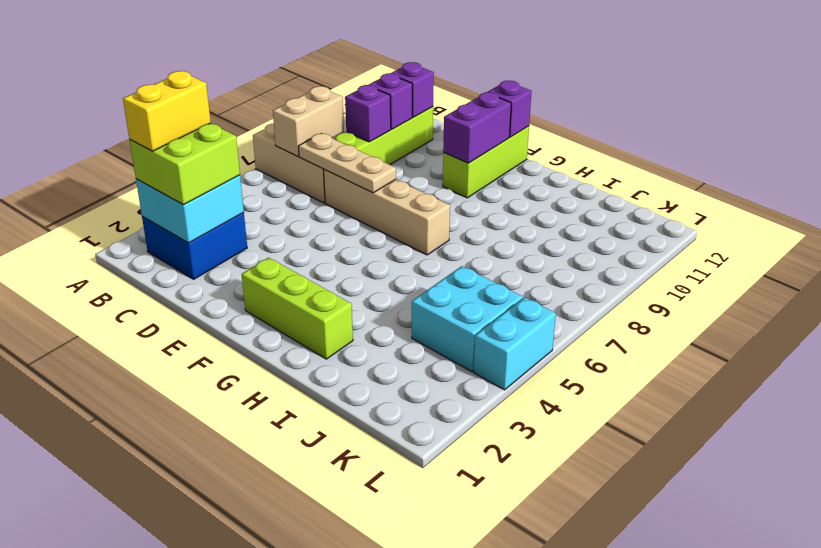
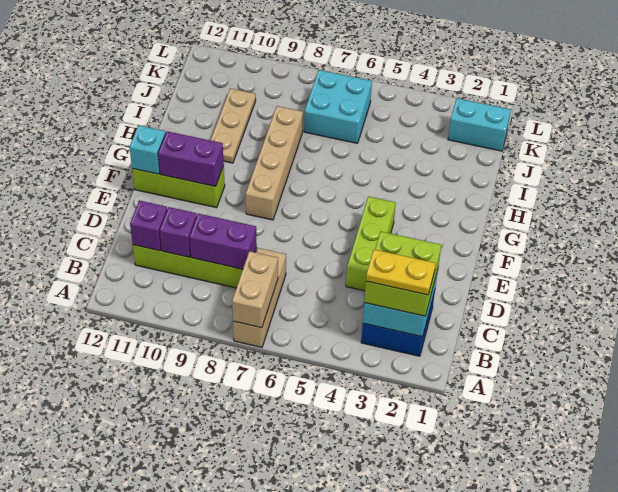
yellow brick B2:B3 level 4 -> yellow plate B2:B3 level 4
tan brick B7:B8 level 2 -> tan brick A7:B7 level 2
tan plate C7:E7 level 2 -> tan plate H10:J10 level 1
purple brick C9 level 2 -> purple brick C8:C9 level 2
tan brick D7:G7 level 1 -> tan brick F8:I8 level 1
lime brick F2:H2 level 1 -> lime brick D4:F4 level 1
purple brick F12 level 2 -> cyan brick F12 level 2
cyan brick J4:K5 level 1 -> cyan brick J6:K7 level 1
cyan brick L4:L5 level 1 -> cyan brick K1:K2 level 1

